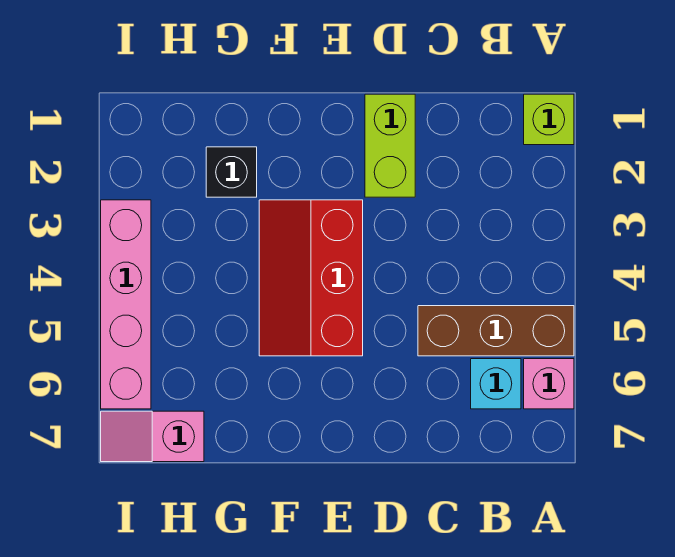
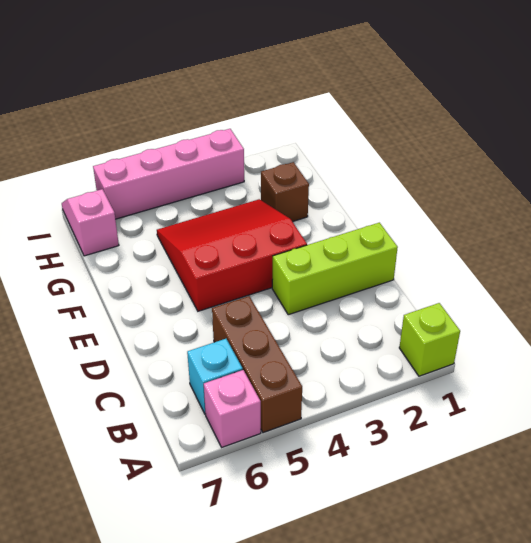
lime brick D1:D2 level 1 -> lime brick D1:D3 level 1
red slope E3:F5 level 1 top E -> red slope E3:G5 level 1 top E
black brick G2 level 1 -> brown brick G2 level 1

